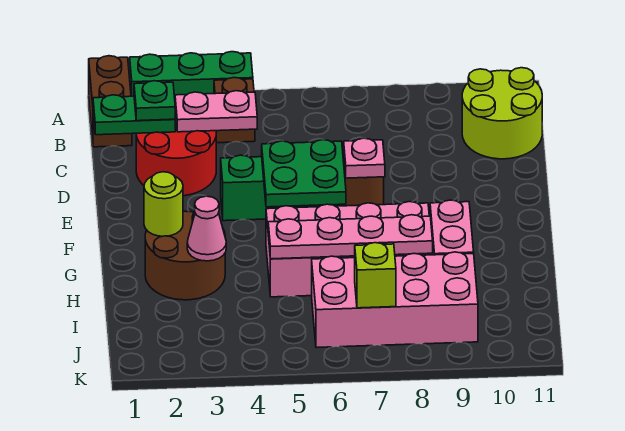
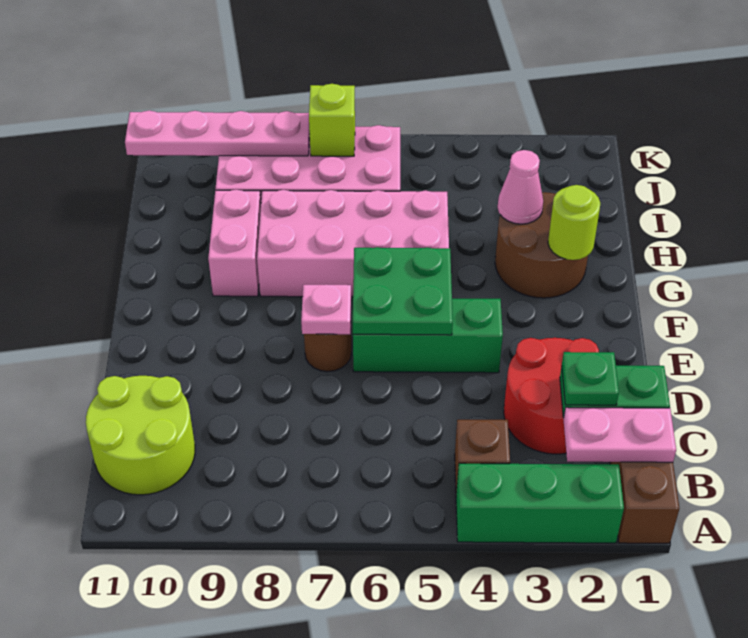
pink plate C3:C4 level 2 -> pink plate B1:B2 level 2
pink plate H5:H8 level 2 -> pink plate J8:J11 level 2

